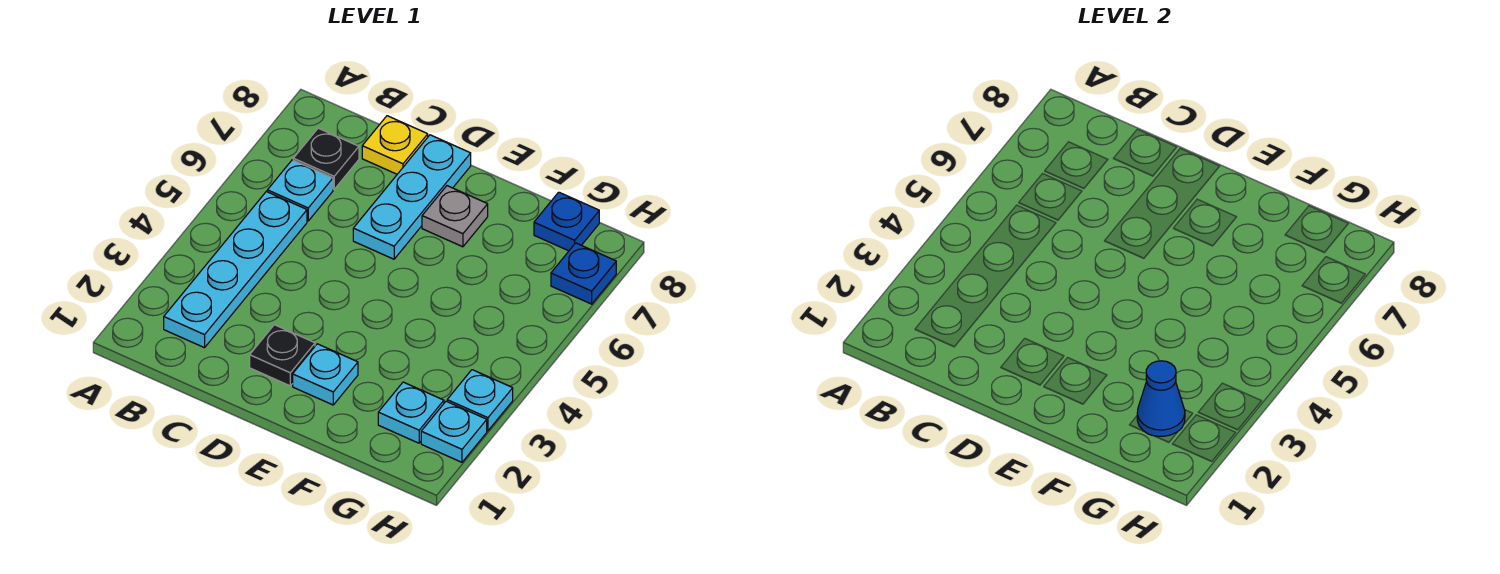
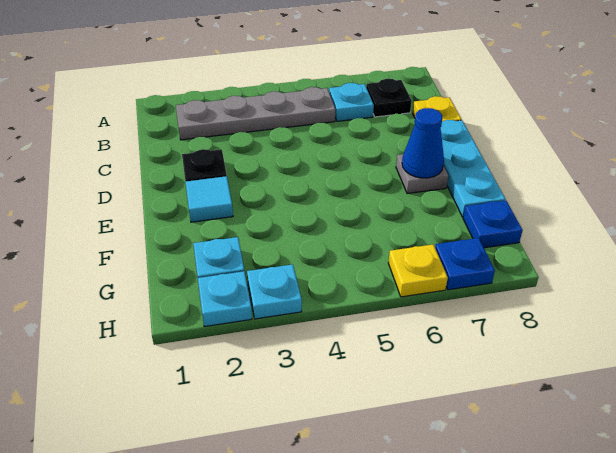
cyan plate B2:B5 level 1 -> grey plate B2:B5 level 1
cyan plate D6:D8 level 1 -> cyan plate D8:F8 level 1
cyan plate E2 level 1 -> cyan tile E2 level 1
blue cone G2 level 2 -> blue cone E7 level 2
none -> yellow plate H6 level 1

